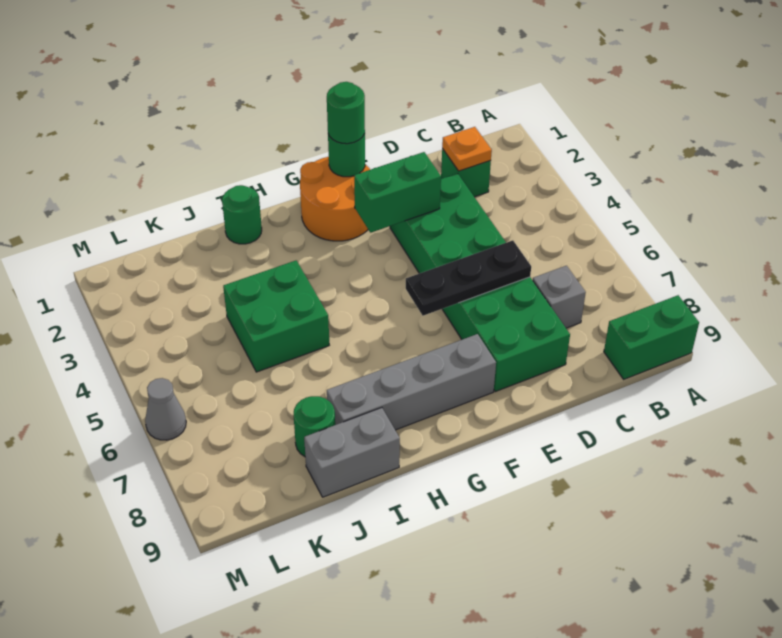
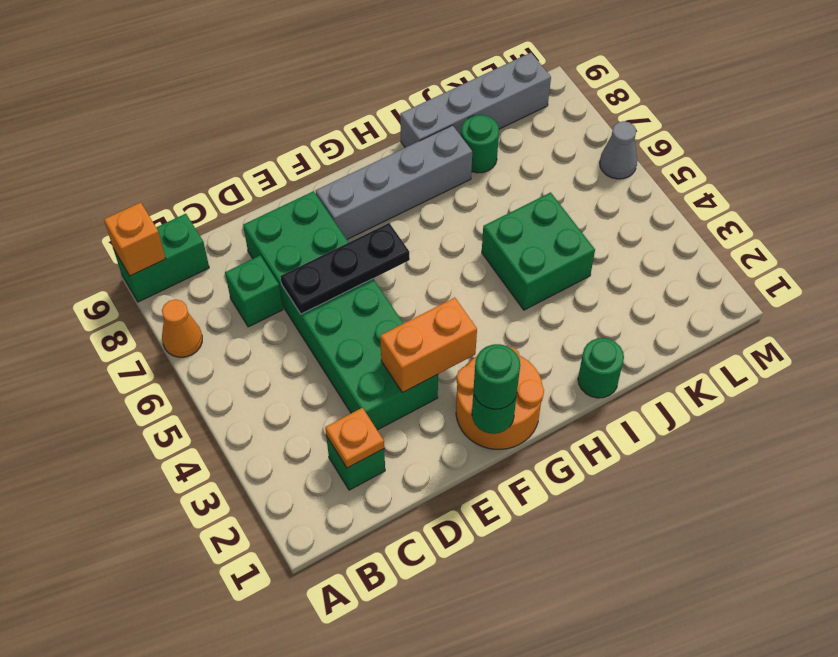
none -> orange cone A7 level 1
none -> orange brick A9 level 2
grey brick C7 level 1 -> green brick C7 level 1
green brick E3:F3 level 2 -> orange brick E3:F3 level 2
grey brick I9:J9 level 1 -> grey brick I9:L9 level 1

